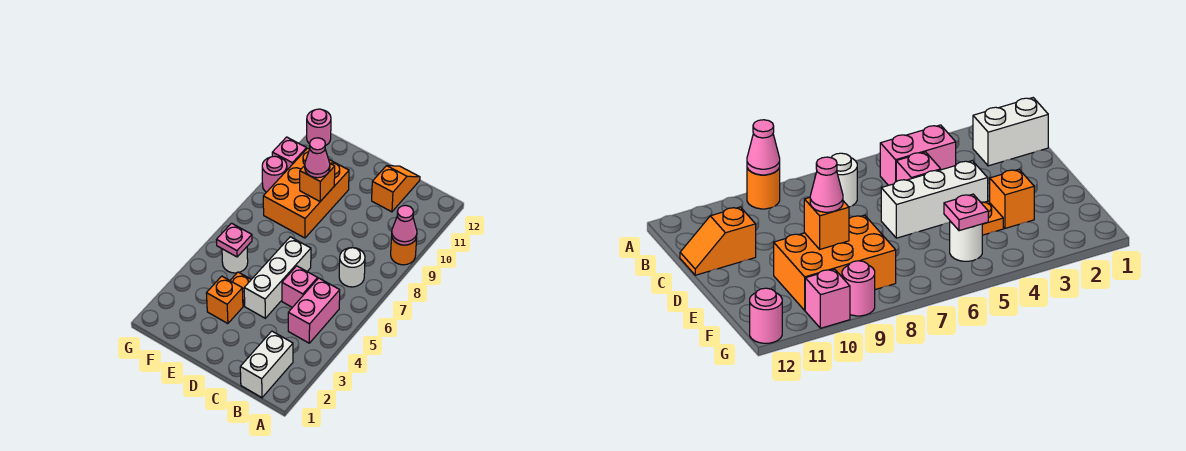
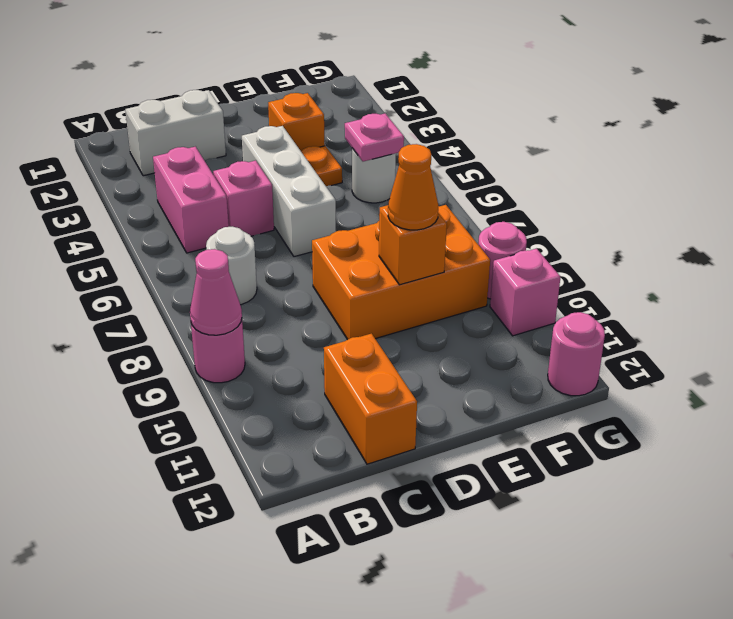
orange round brick A9 level 1 -> pink round brick A9 level 1
white brick B1:B2 level 1 -> white brick B2:C2 level 1
orange slope C11:C12 level 1 top 11 -> orange brick C11:C12 level 1
orange brick E8:F10 level 1 -> orange brick D8:F9 level 1
pink cone E9 level 3 -> orange cone E9 level 3

